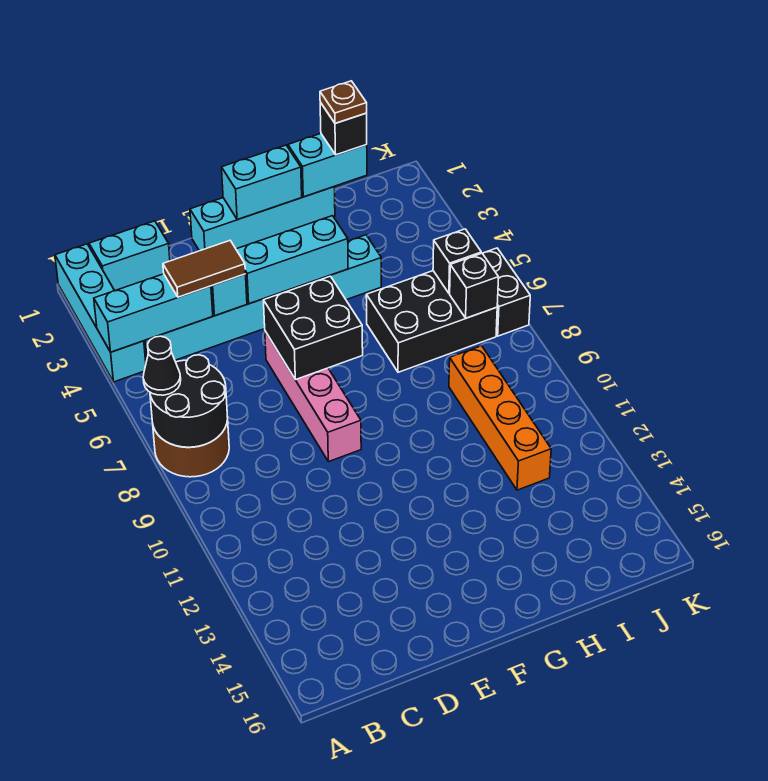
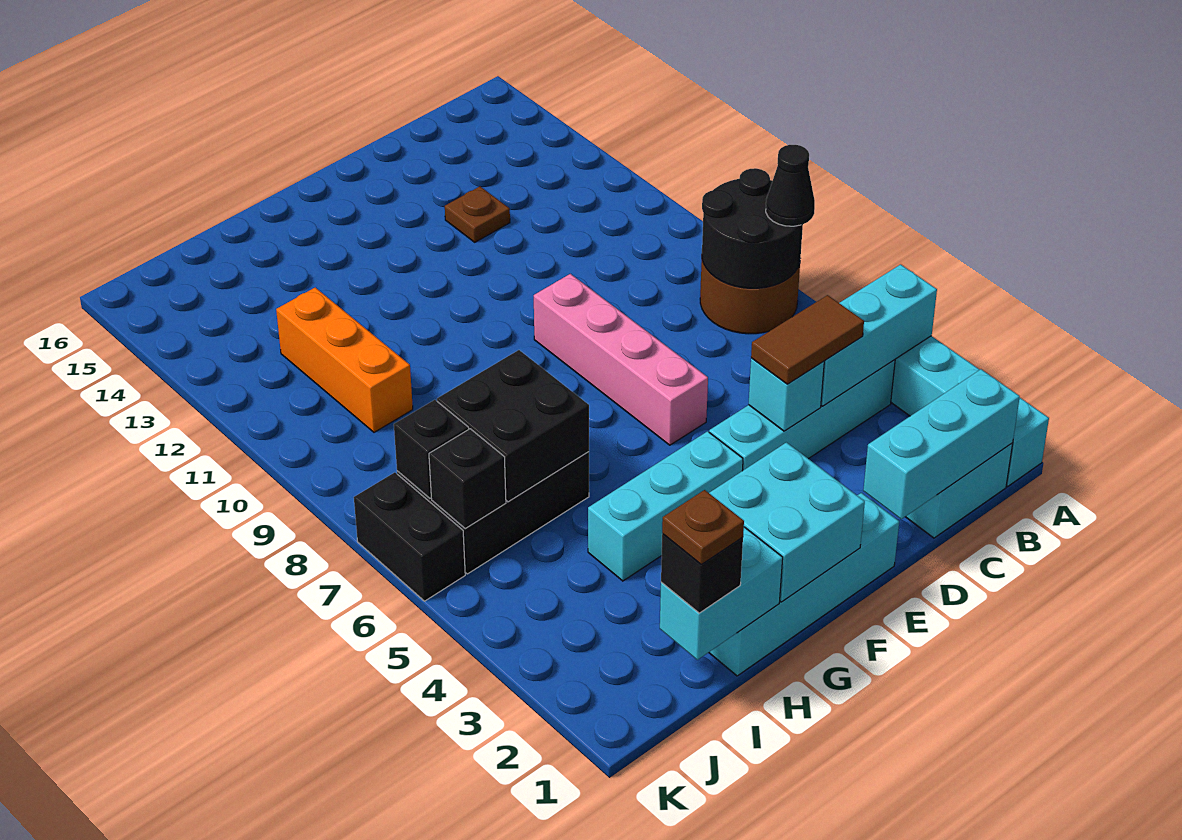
none -> brown plate D13 level 1
cyan brick E4:G4 level 2 -> cyan brick B1:D1 level 2
black brick E6:F7 level 2 -> black brick H6:I7 level 2
cyan brick F1:G1 level 2 -> cyan brick F1:G2 level 2
orange brick I9:I12 level 1 -> orange brick I10:I12 level 1

